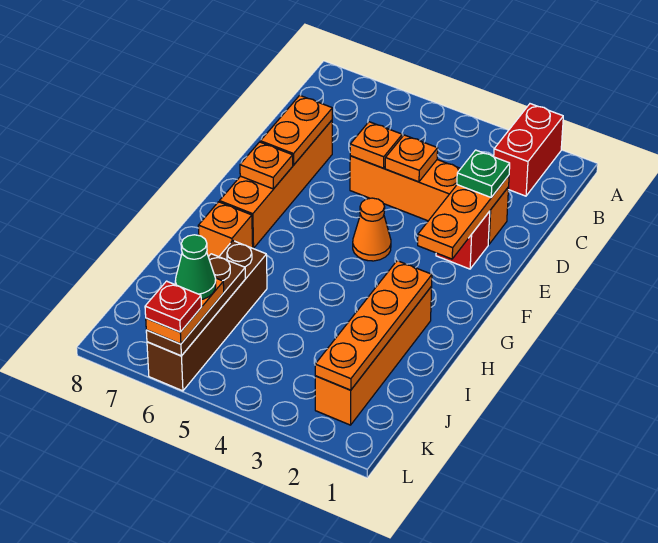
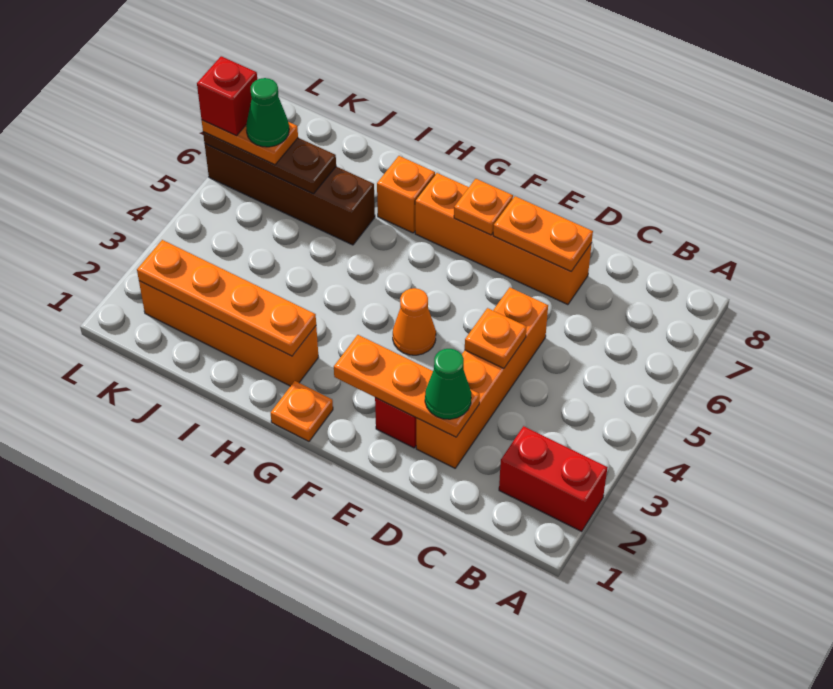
green plate D2 level 3 -> green cone D2 level 3
orange plate D5 level 2 -> orange plate G1 level 1
red plate L6 level 4 -> red brick L6 level 4

